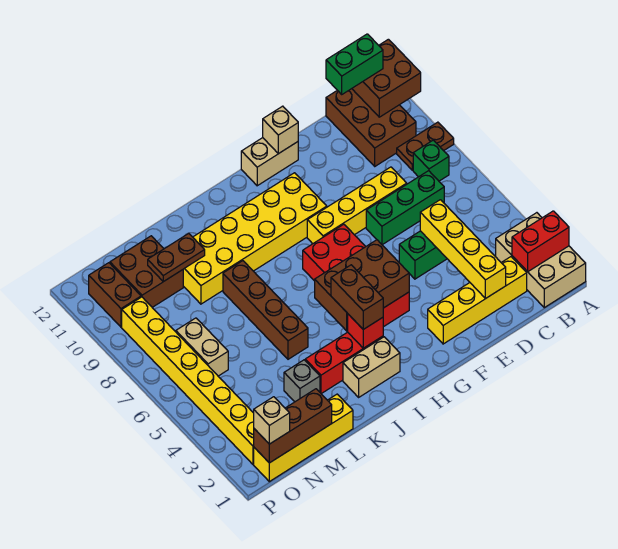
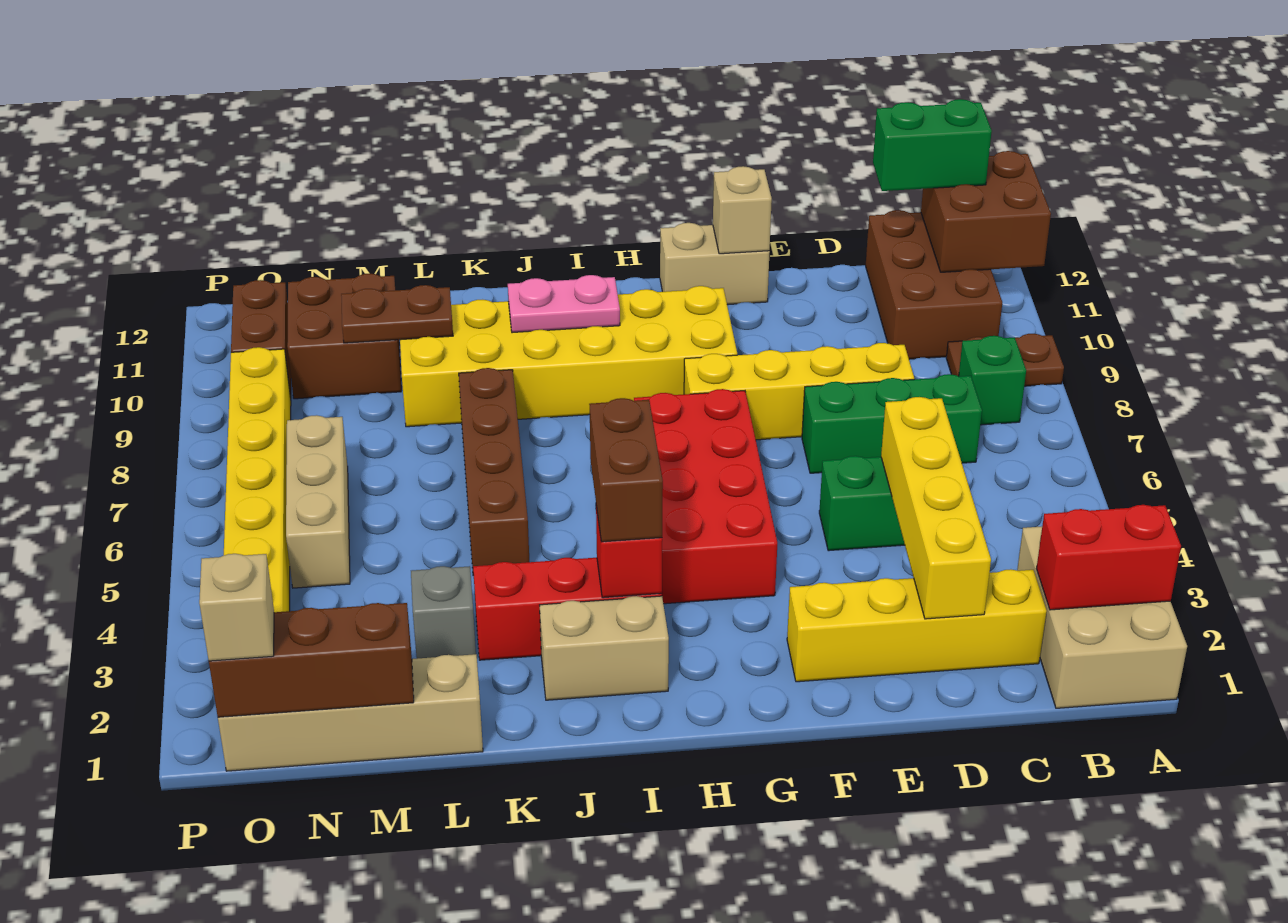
brown brick G4:I5 level 2 -> none
none -> pink plate I10:J10 level 2
yellow brick L1:O1 level 1 -> tan brick L1:O1 level 1
tan brick N6:N7 level 1 -> tan brick N5:N7 level 1

